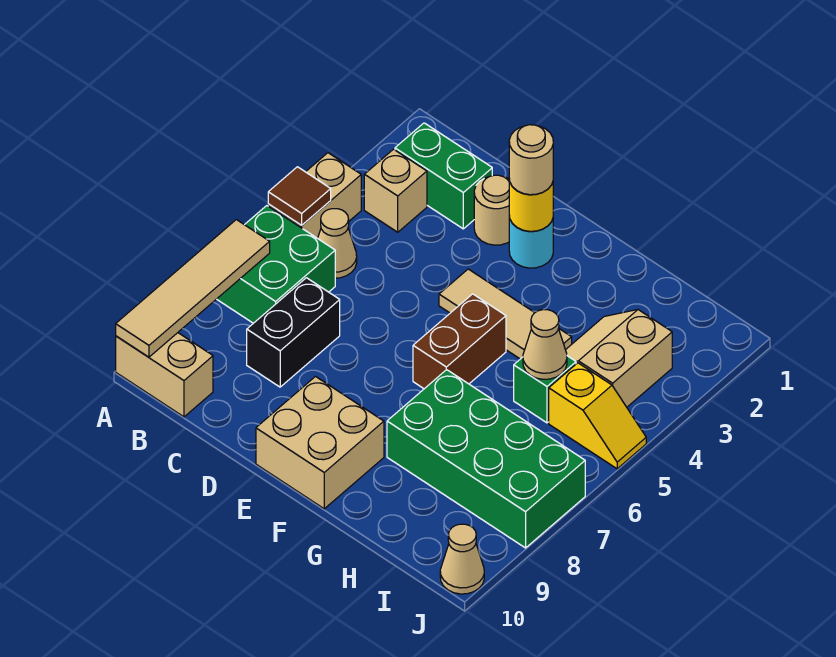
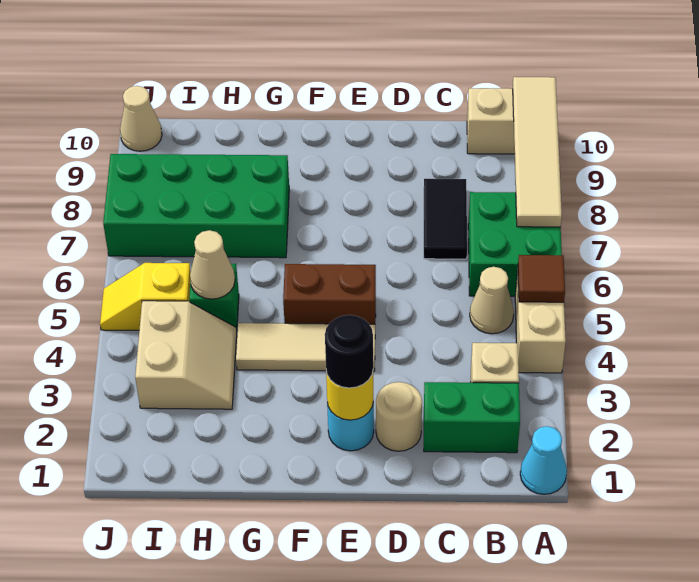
none -> cyan cone A1 level 1
black brick C7:C8 level 1 -> black tile C7:C8 level 1
tan round brick E2 level 3 -> black round brick E2 level 3
tan brick E9:F10 level 1 -> none
brown brick F5:F6 level 1 -> brown brick E5:F5 level 1

